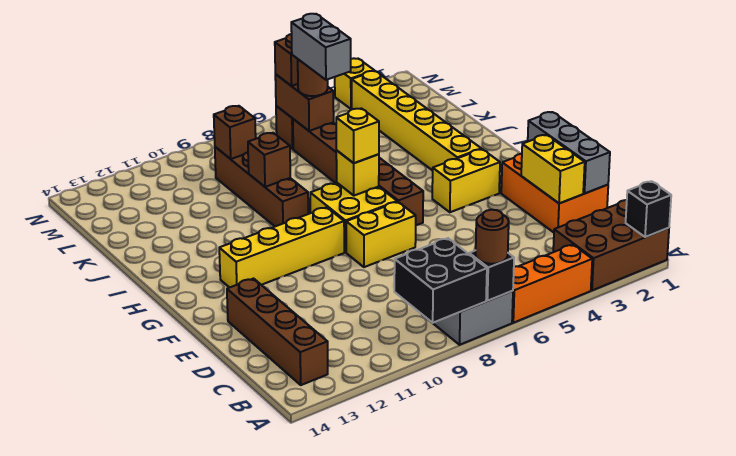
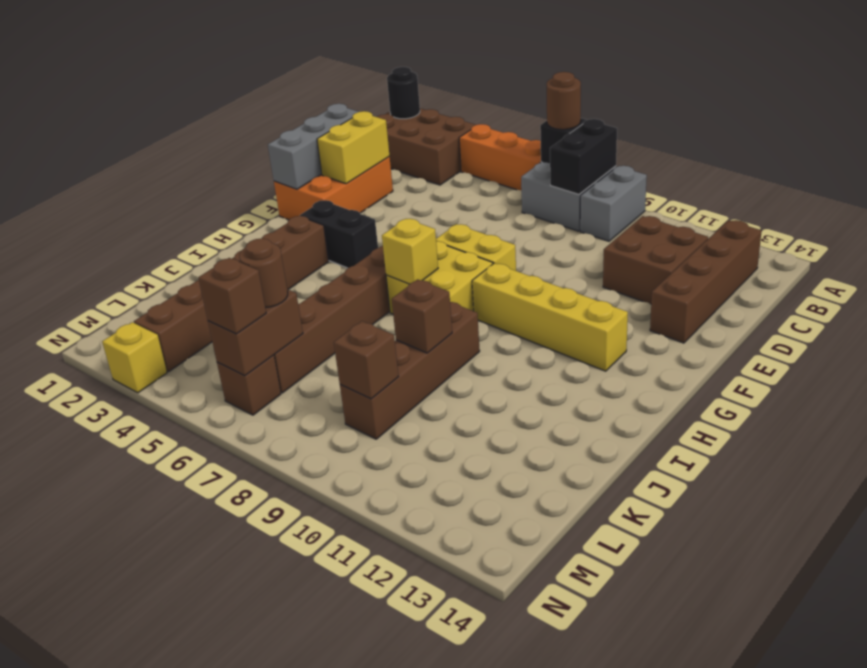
black brick A1 level 2 -> black round brick A1 level 2
black brick A8:B9 level 2 -> black brick A8:B8 level 2
none -> brown brick C11:D12 level 1
yellow brick G3:G4 level 1 -> black brick G3:G4 level 1
yellow brick H3:M3 level 1 -> brown brick H3:M3 level 1
yellow brick H7 level 3 -> none
grey brick K6:L6 level 4 -> grey brick A9:B9 level 1

